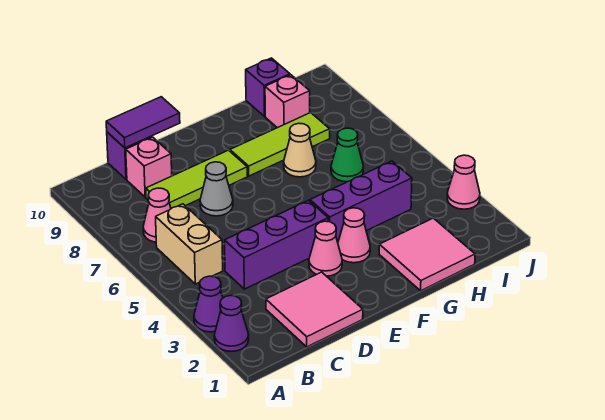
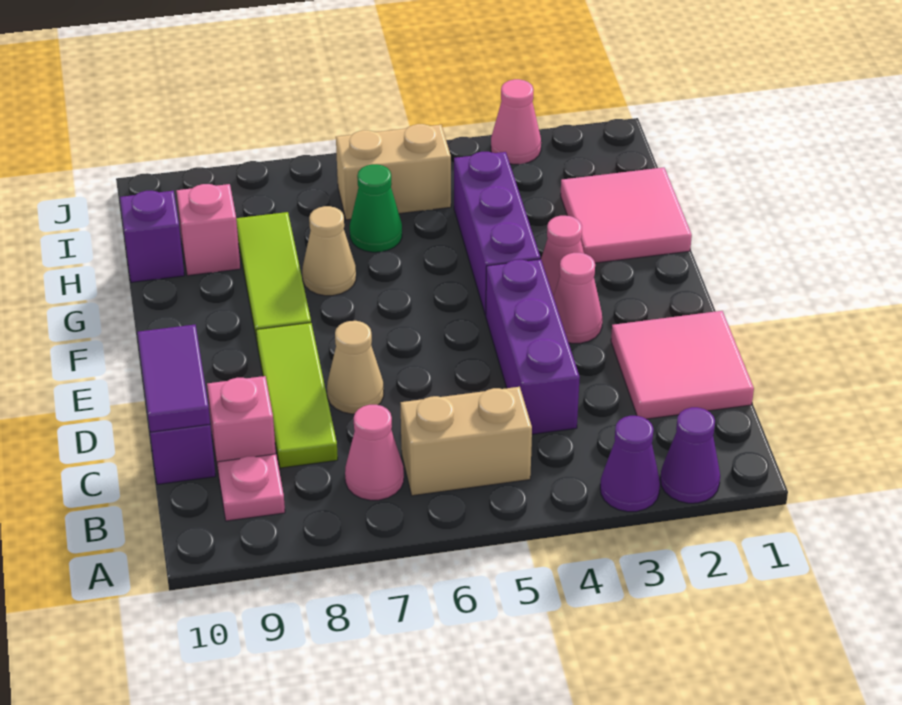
none -> pink plate B9 level 1
grey cone D7 level 1 -> tan cone D7 level 1
none -> tan brick I5:I6 level 1

